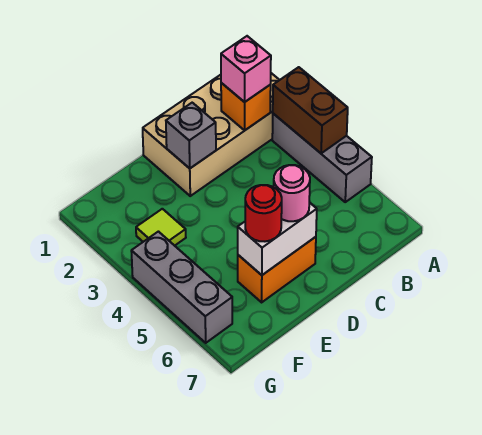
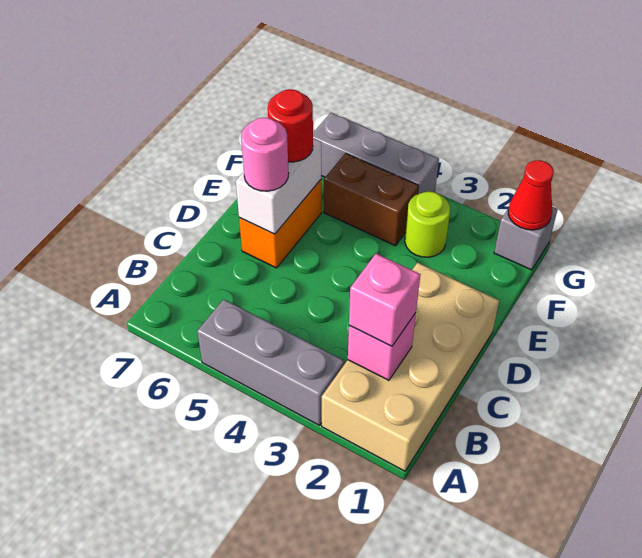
brown brick A3:A4 level 2 -> brown brick F4:F5 level 1
orange brick B2 level 2 -> pink brick B2 level 2
grey brick D2 level 2 -> grey brick G1 level 1
lime tile F3 level 1 -> lime round brick F3 level 1
none -> red cone G1 level 2

